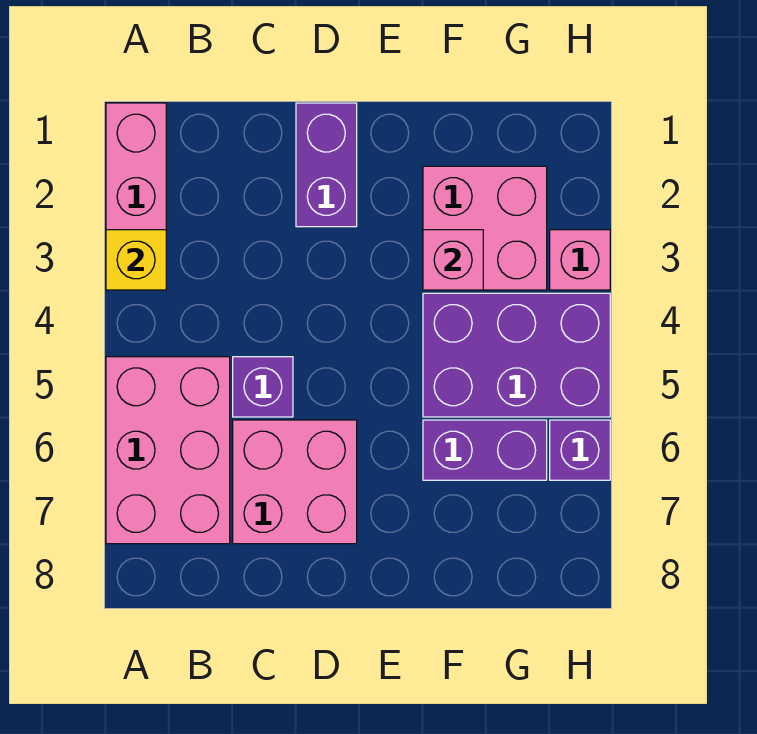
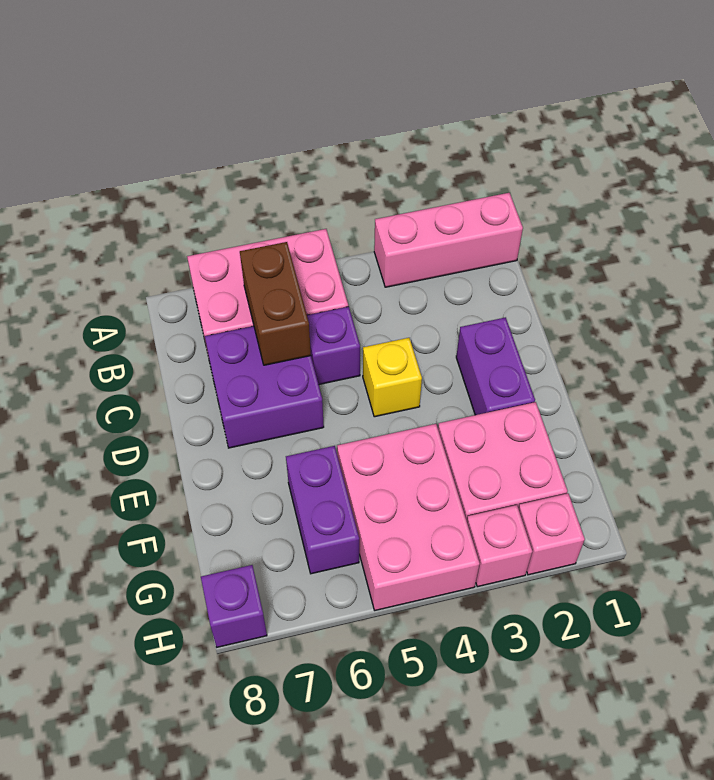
yellow brick A3 level 2 -> yellow brick D4 level 1
none -> brown brick B6:C6 level 2
pink brick C6:D7 level 1 -> purple brick C6:D7 level 1
purple brick D1:D2 level 1 -> purple brick D2:E2 level 1
pink brick F3 level 2 -> pink brick H2 level 1
purple brick F4:H5 level 1 -> pink brick F4:H5 level 1
purple brick H6 level 1 -> purple brick H8 level 1

